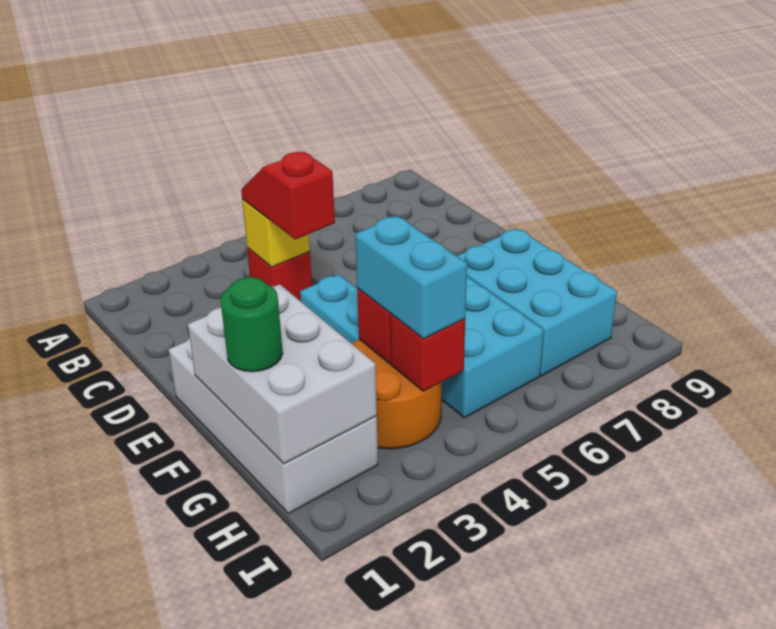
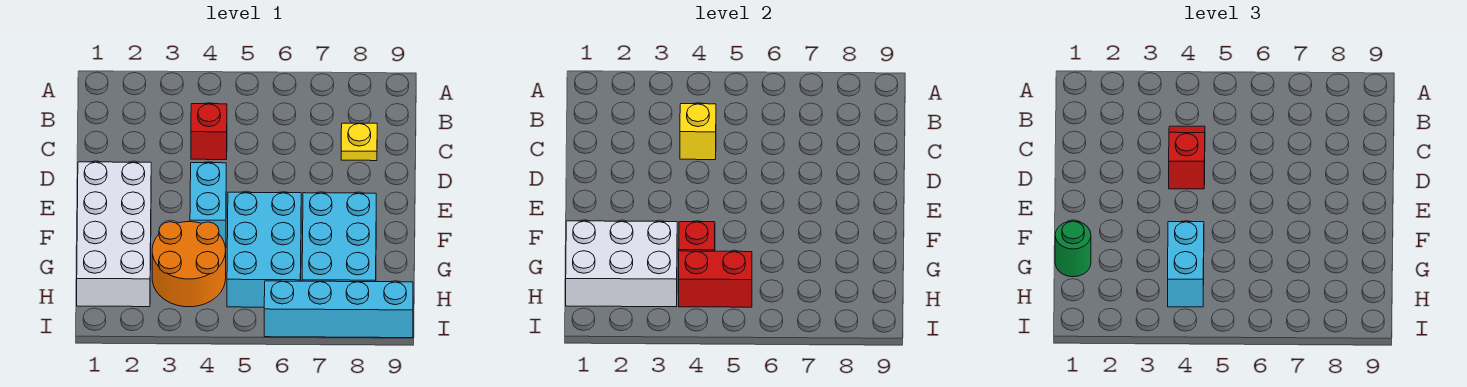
none -> yellow plate C8 level 1
white brick F1:H2 level 2 -> white brick G1:H3 level 2
red brick H4 level 2 -> red brick H4:H5 level 2
none -> cyan brick I6:I9 level 1

